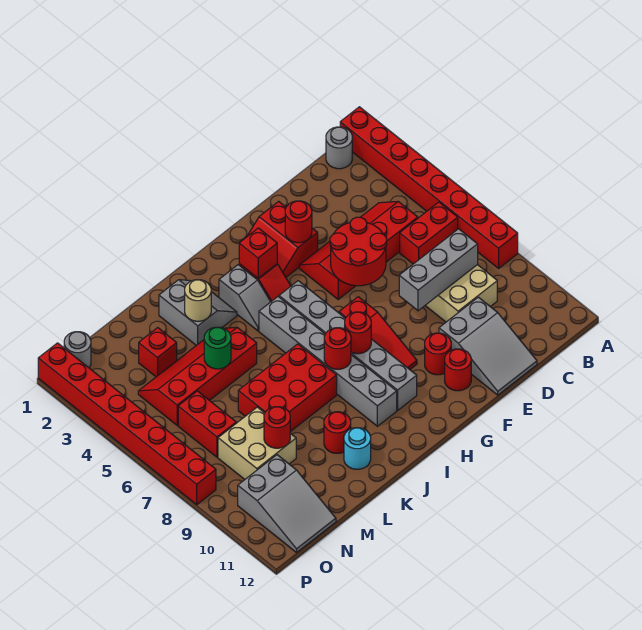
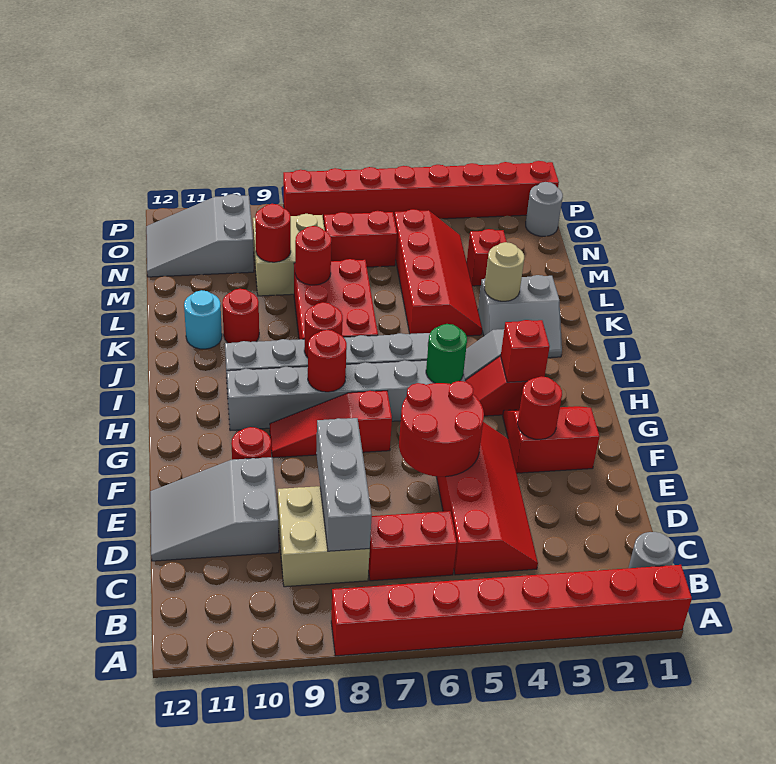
red brick B6:C6 level 1 -> red brick C6:C7 level 1
red round brick F11 level 1 -> red round brick L8 level 2
green round brick L5 level 2 -> green round brick H5 level 2

